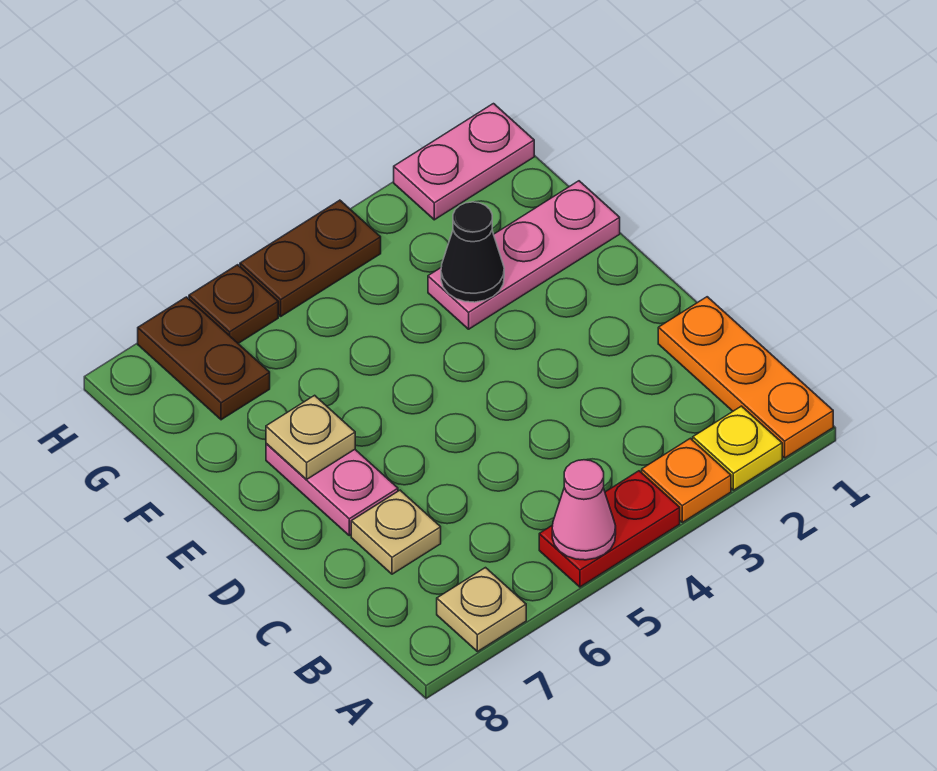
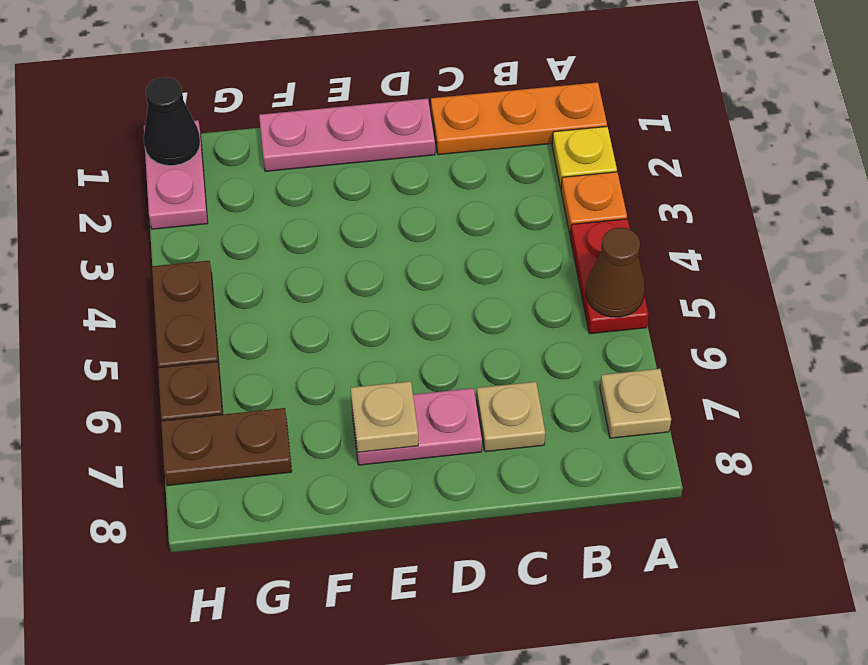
pink cone A5 level 2 -> brown cone A5 level 2
pink plate F1:F3 level 1 -> pink plate D1:F1 level 1
black cone F3 level 2 -> black cone H1 level 2

